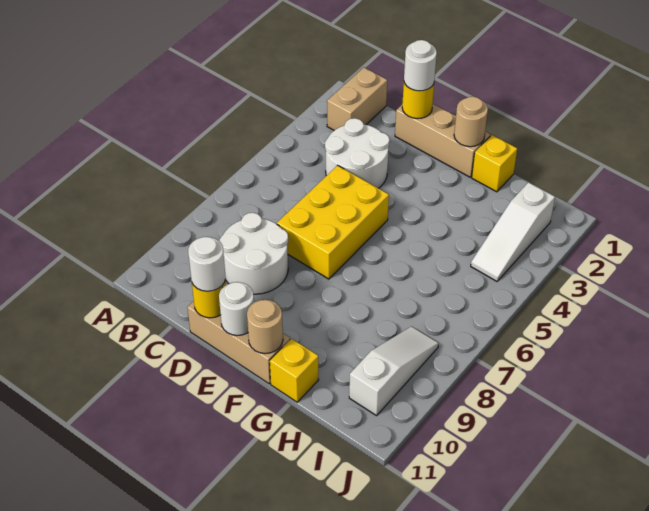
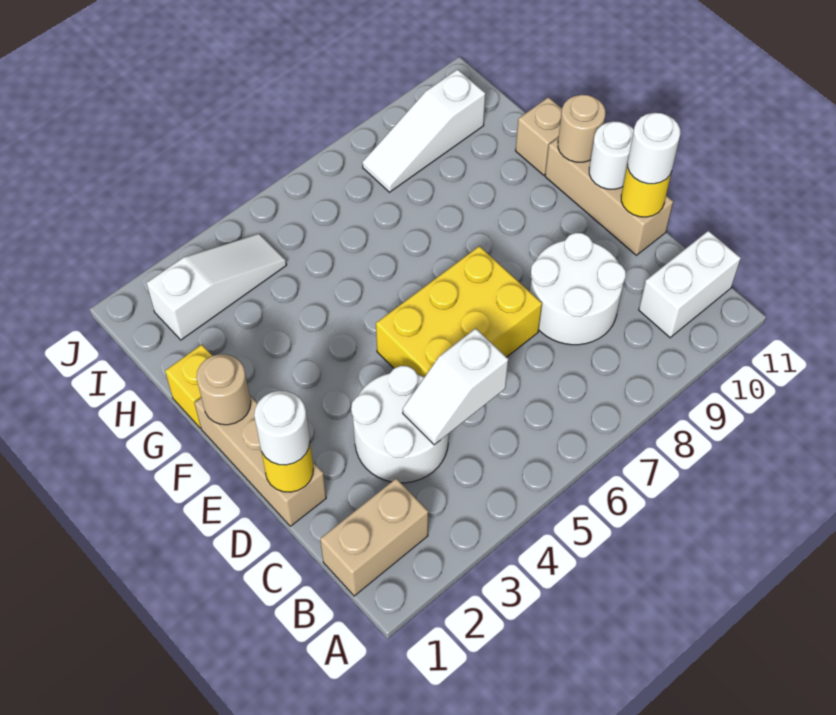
none -> white brick B10:B11 level 1
none -> white slope C4:C5 level 2 top 5
yellow brick G11 level 1 -> tan brick G11 level 1

